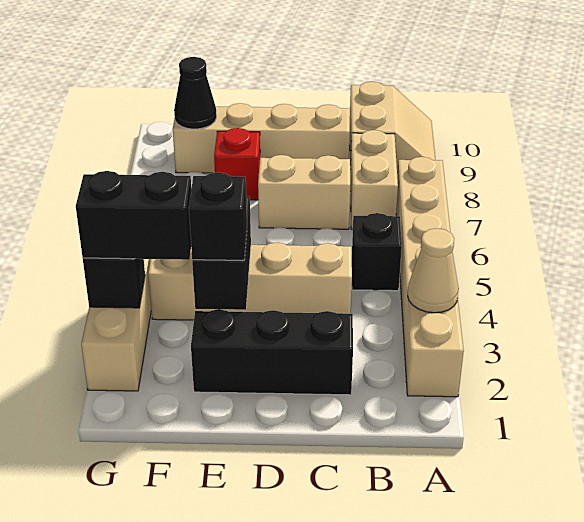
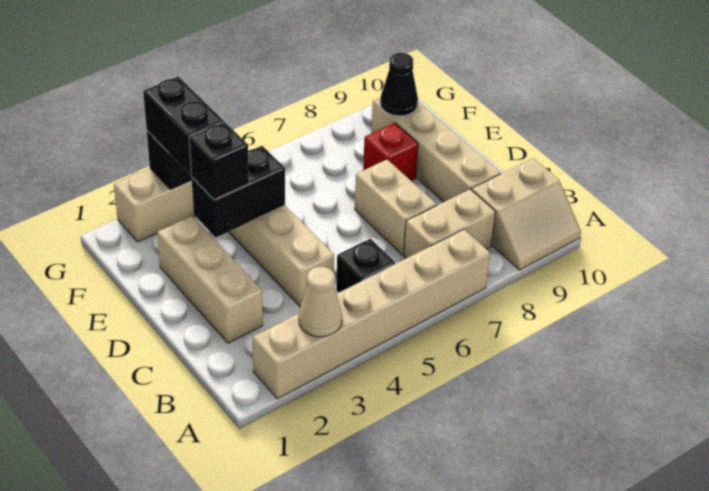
black brick C2:E2 level 1 -> tan brick C2:E2 level 1

